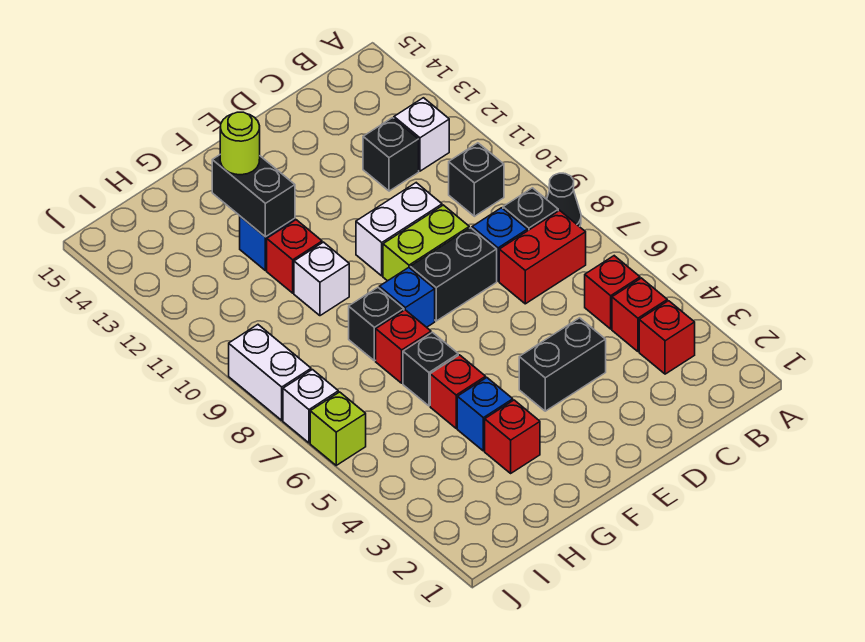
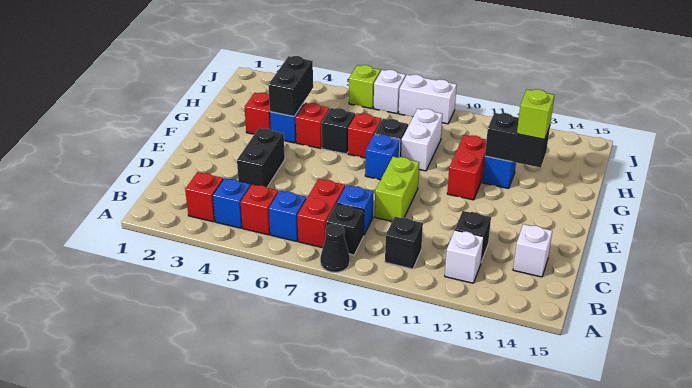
red brick B4 level 1 -> blue brick B4 level 1
none -> blue brick B6 level 1
black brick D8:E8 level 1 -> black brick G4:H4 level 2
white brick D10:E10 level 1 -> white brick G9:H9 level 1
white brick G10 level 1 -> white brick C14 level 1
red brick G11 level 1 -> red brick F11:G11 level 1
lime round brick G13 level 3 -> lime brick G13 level 3

